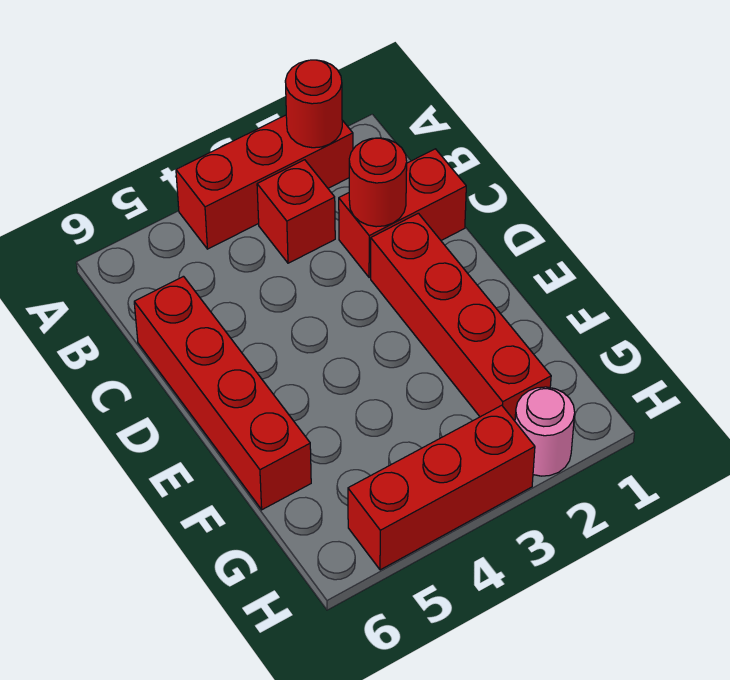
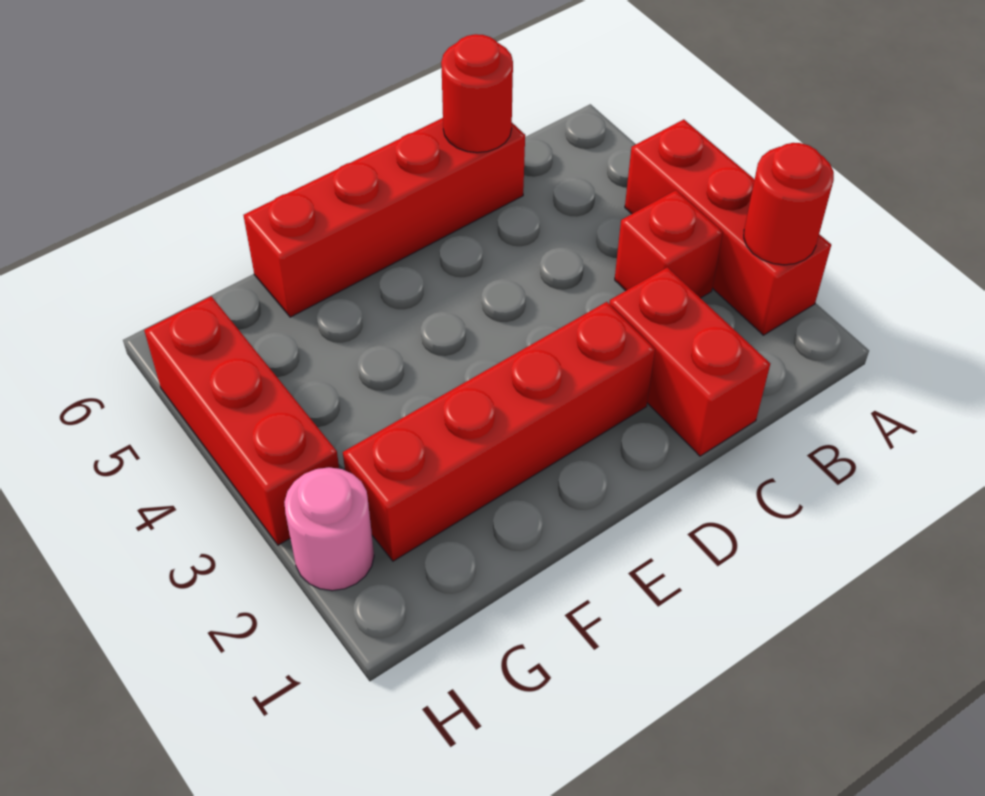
red round brick C2 level 2 -> red round brick C6 level 2

